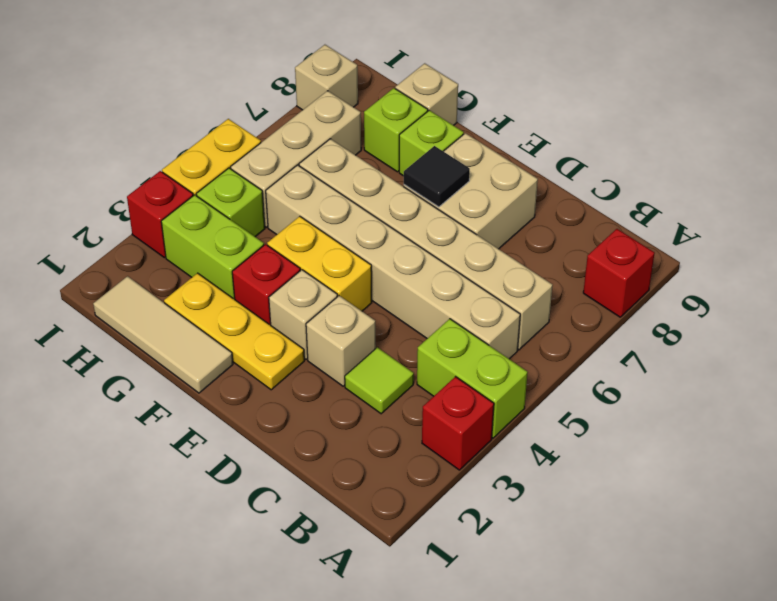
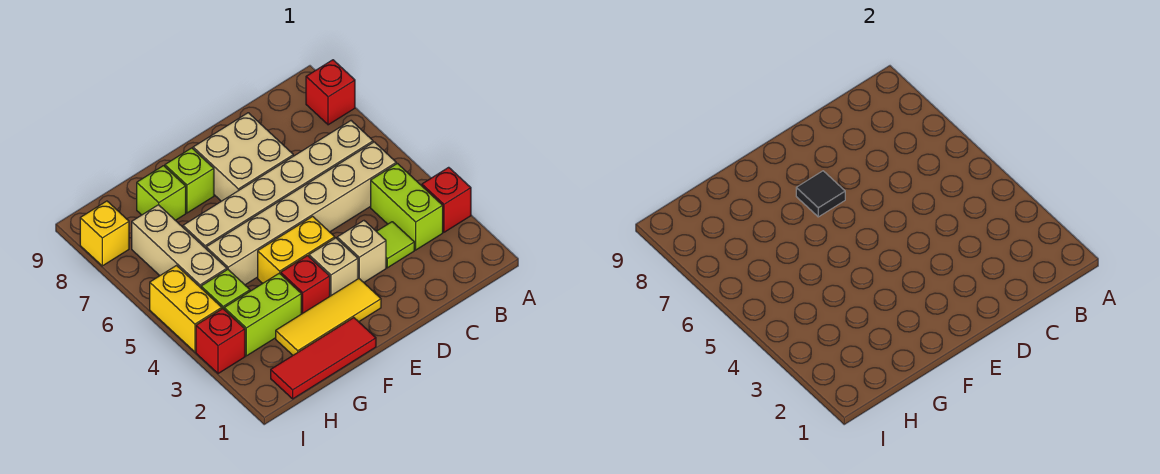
lime brick A4:B4 level 1 -> lime brick B3:B4 level 1
yellow plate E2:G2 level 1 -> yellow tile E2:G2 level 1
tan tile F1:H1 level 1 -> red tile F1:H1 level 1
tan brick G9 level 1 -> none
tan brick I8 level 1 -> yellow brick I8 level 1

